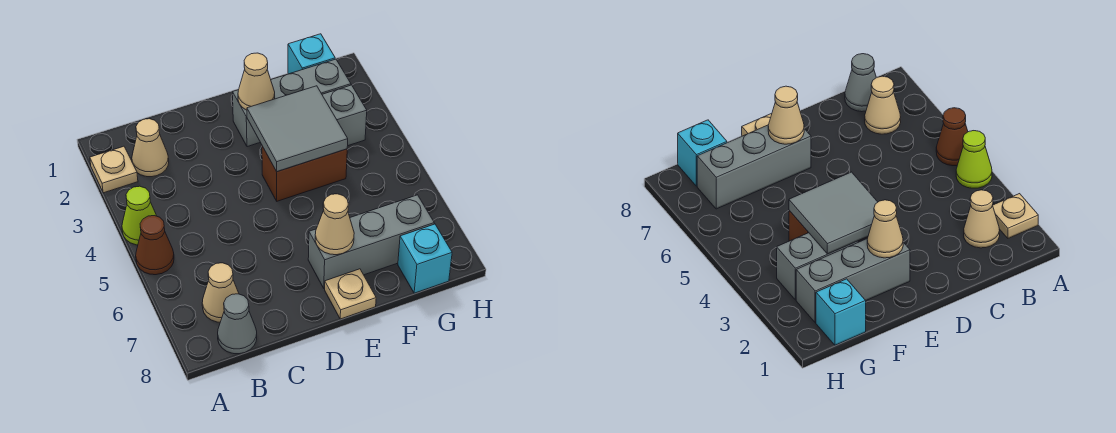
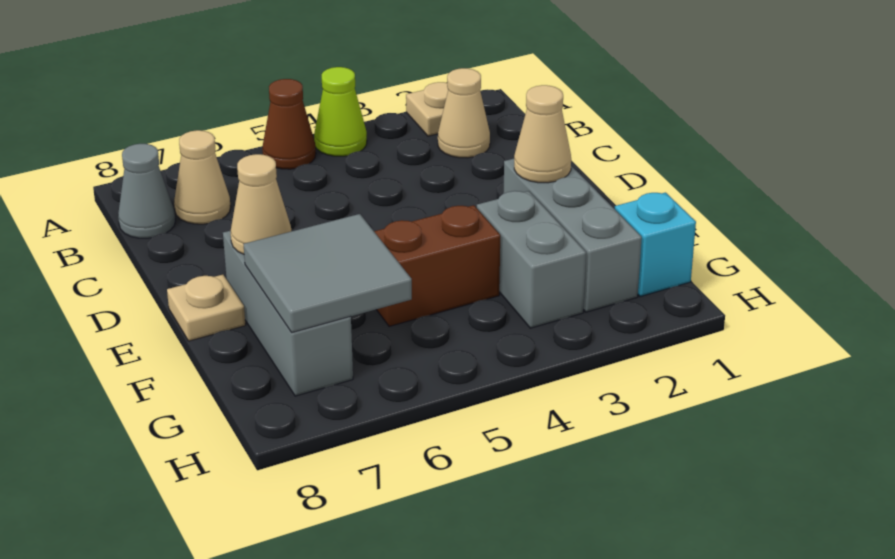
grey tile E3:F4 level 2 -> grey tile F6:G7 level 2
brown brick E4:F4 level 1 -> brown brick F4:F5 level 1
cyan brick G8 level 1 -> none

